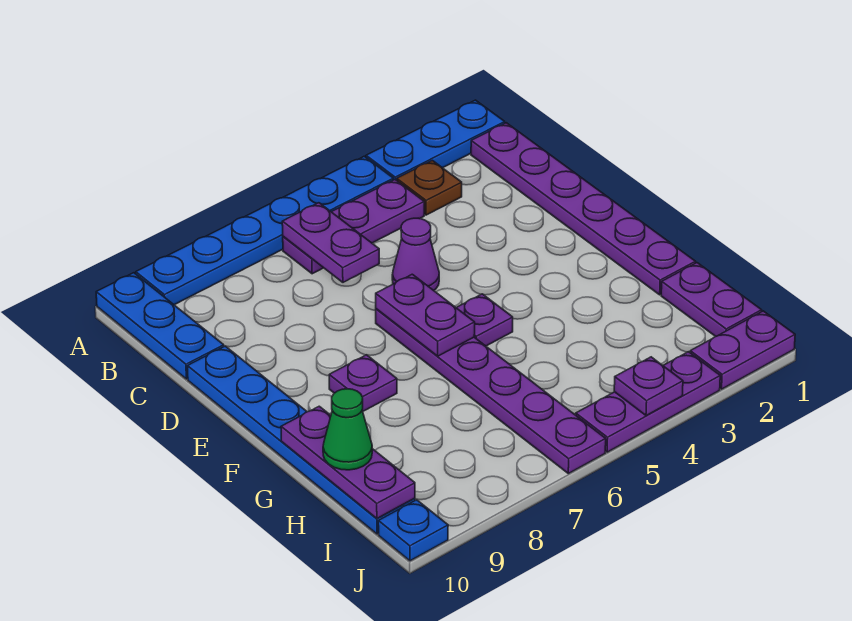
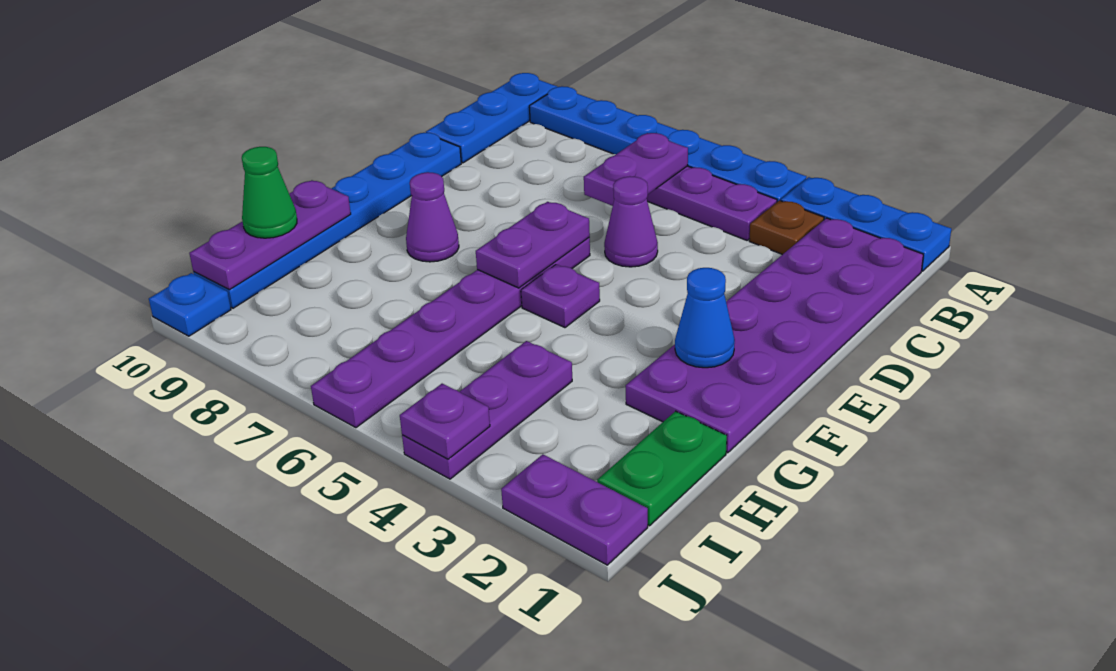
purple plate B1:G1 level 1 -> purple plate B1:G2 level 1
none -> blue cone F2 level 2
purple plate F8 level 1 -> purple cone F8 level 1
purple plate H1:I1 level 1 -> green plate H1:I1 level 1
purple plate J3:J5 level 1 -> purple plate H4:J4 level 1

